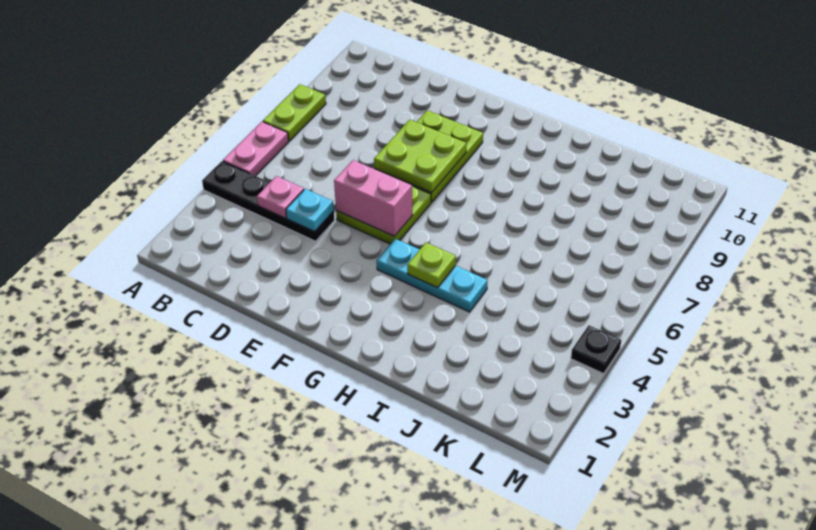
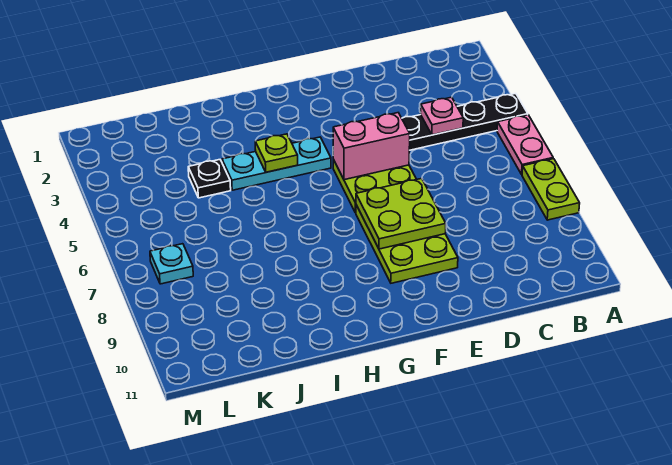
cyan plate D4 level 2 -> cyan plate L7 level 1
black plate M4 level 1 -> black plate J4 level 1

